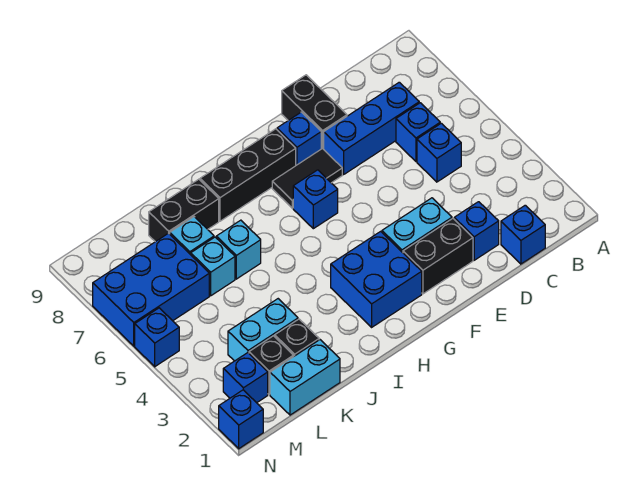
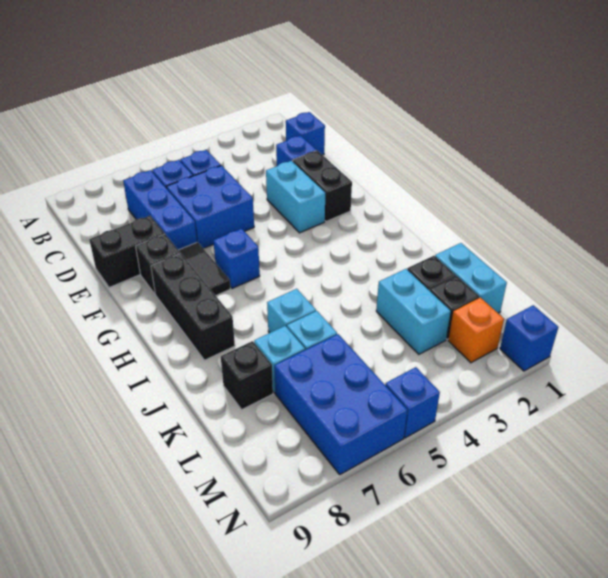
blue brick F8 level 1 -> black brick F8 level 1
blue brick G2:H3 level 1 -> blue brick D5:E6 level 1
black brick J8:K8 level 1 -> black brick K8 level 1
blue brick M2 level 1 -> orange brick M2 level 1

